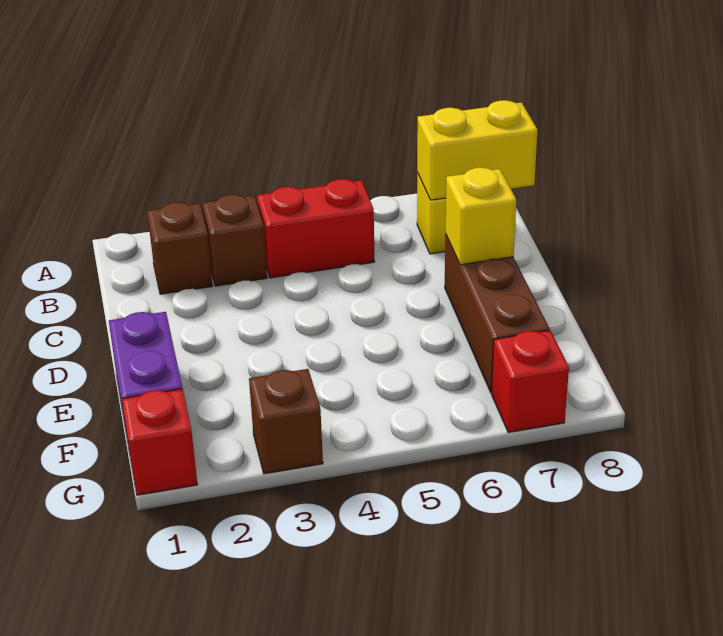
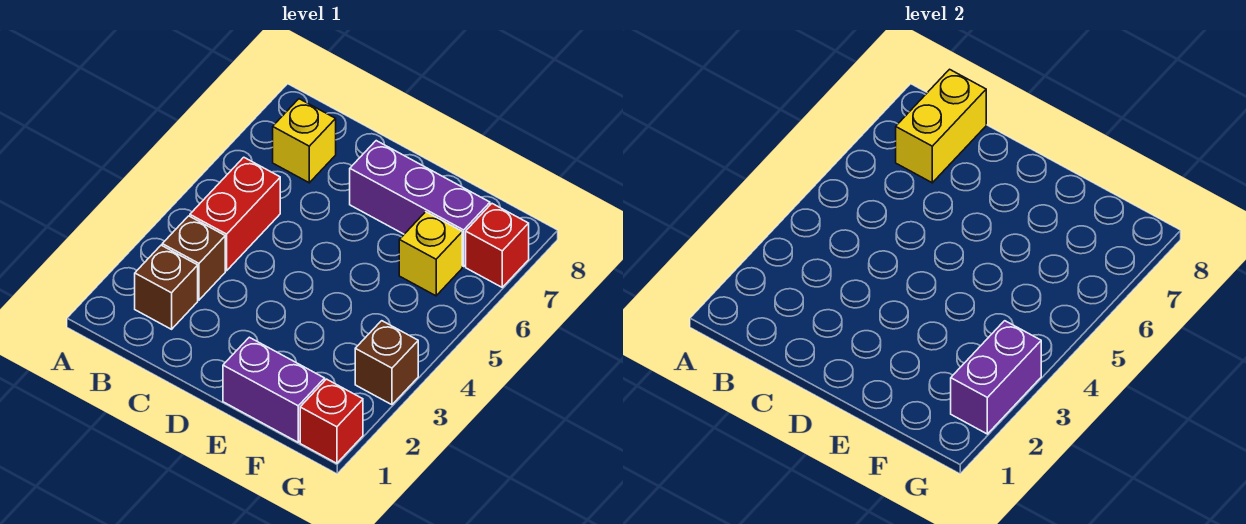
brown brick D7:F7 level 1 -> purple brick D7:F7 level 1
yellow brick D7 level 2 -> yellow brick F6 level 1
none -> purple brick G2:G3 level 2

